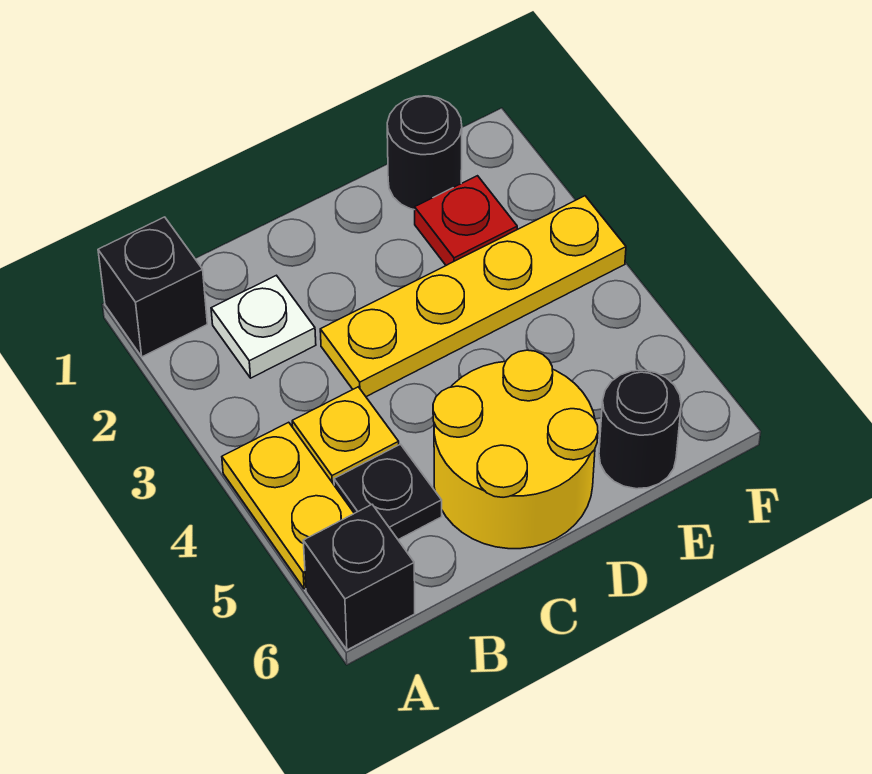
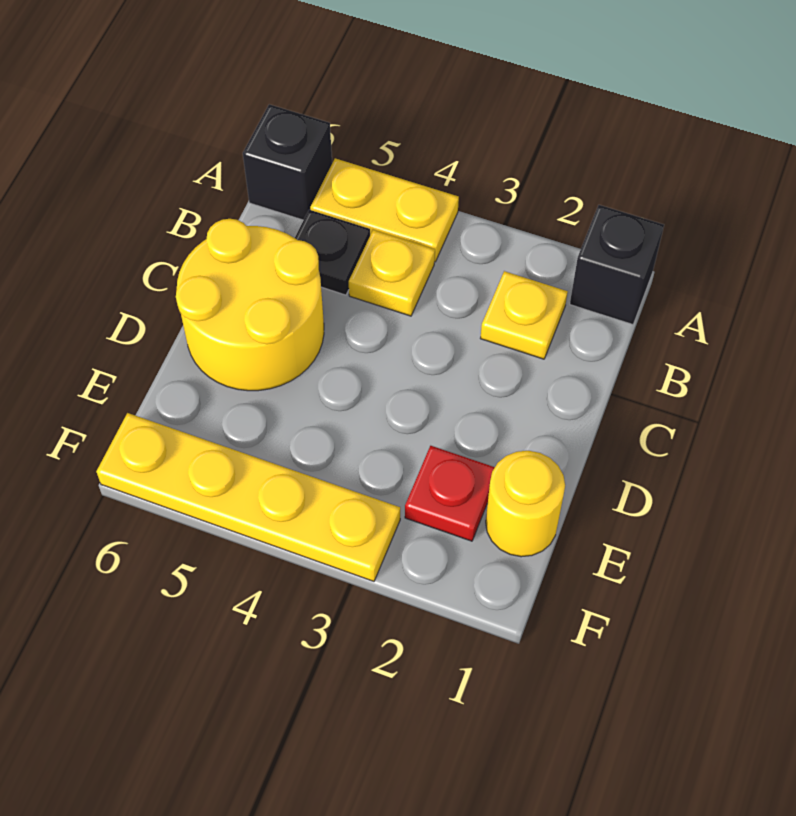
white plate B2 level 1 -> yellow plate B2 level 1
yellow plate C3:F3 level 1 -> yellow plate F3:F6 level 1
black round brick E1 level 1 -> yellow round brick E1 level 1
black round brick E6 level 1 -> none

